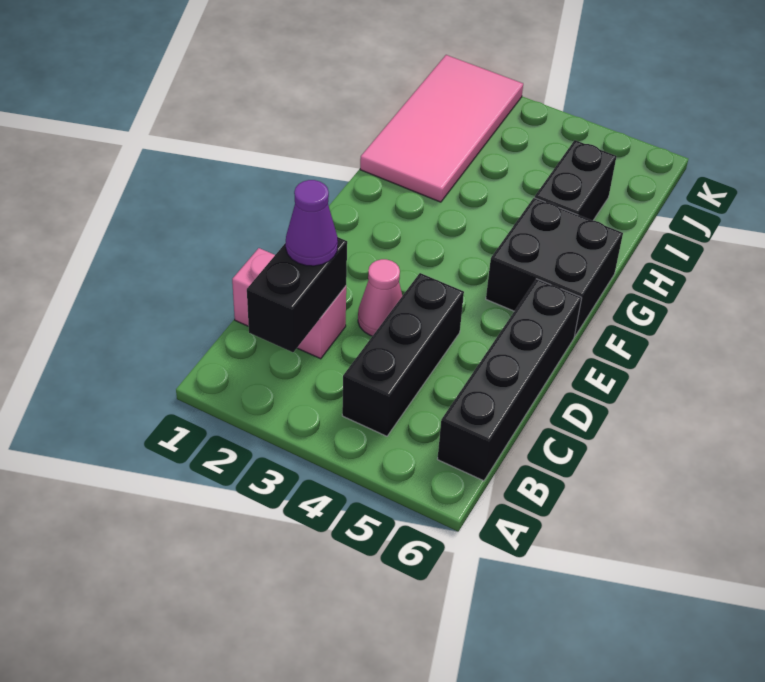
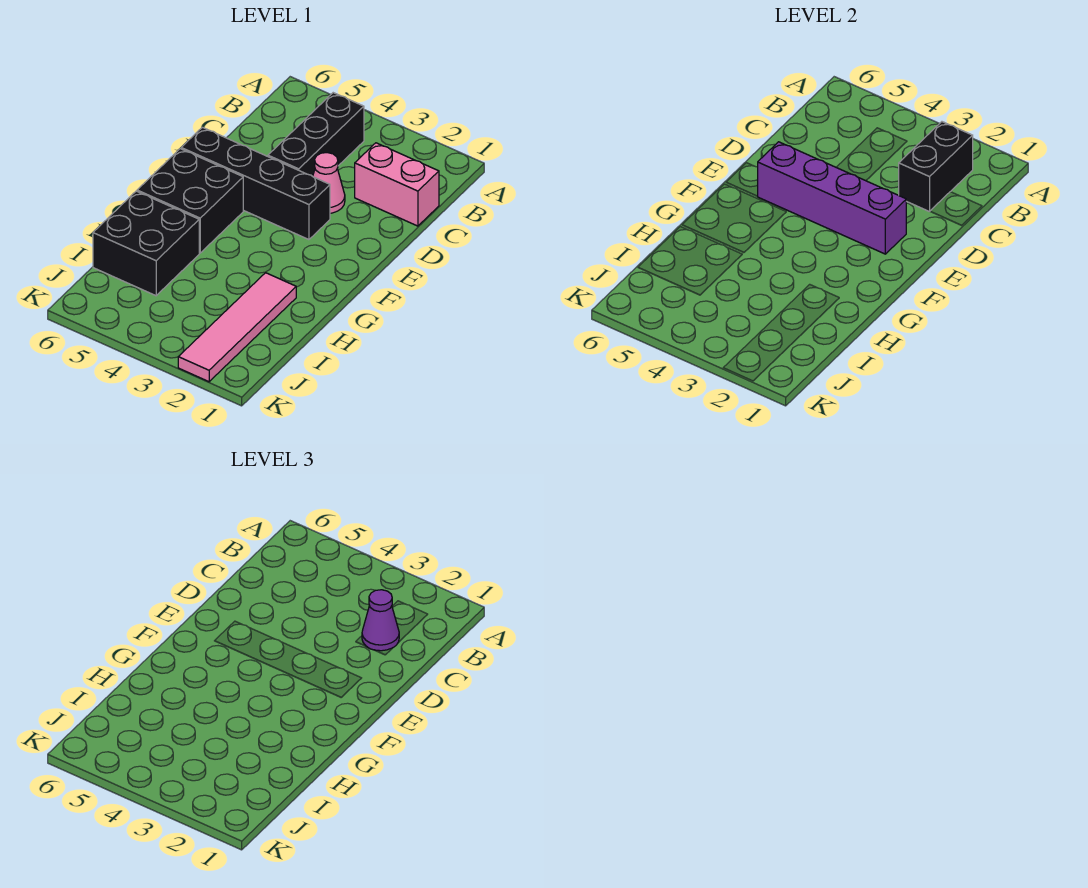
black brick B6:E6 level 1 -> black brick E3:E6 level 1
none -> purple brick E2:E5 level 2
pink tile H1:K2 level 1 -> pink tile H2:K2 level 1
black brick H5:I5 level 1 -> black brick H5:I6 level 1

